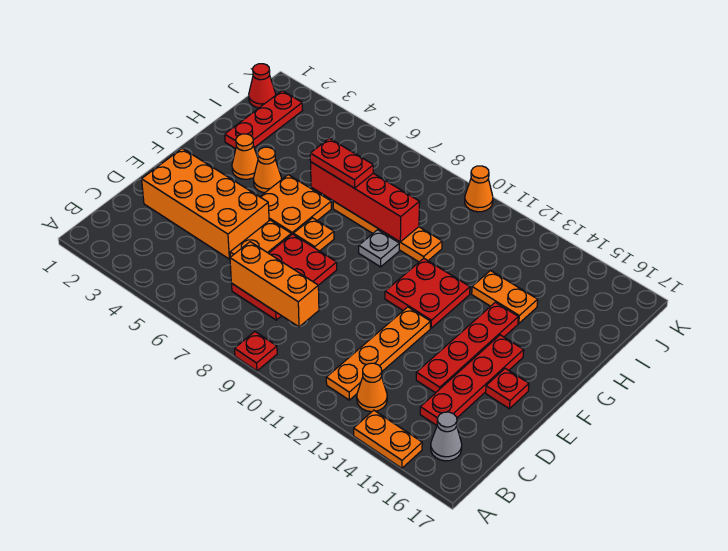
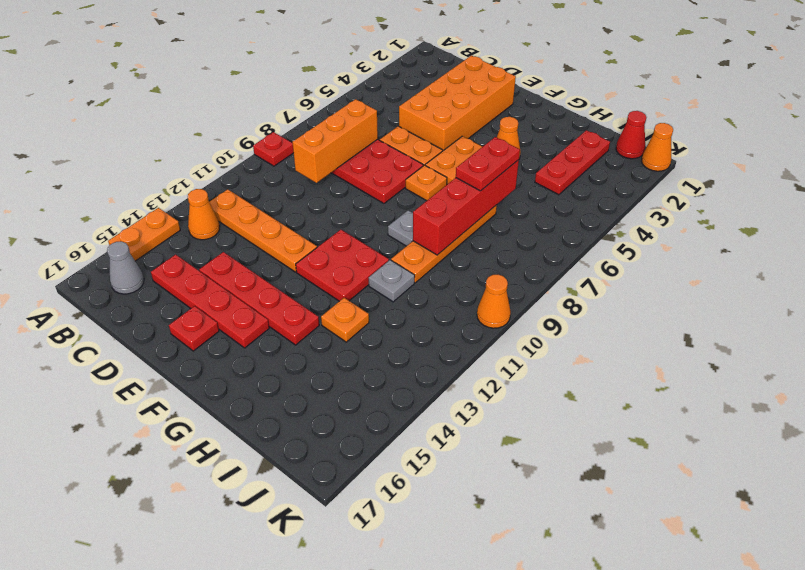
orange cone G3 level 1 -> orange cone K1 level 1
red plate H2:J2 level 1 -> red plate I2:I4 level 1
none -> grey plate H11 level 1
orange plate H13:H14 level 1 -> orange plate H13 level 1

